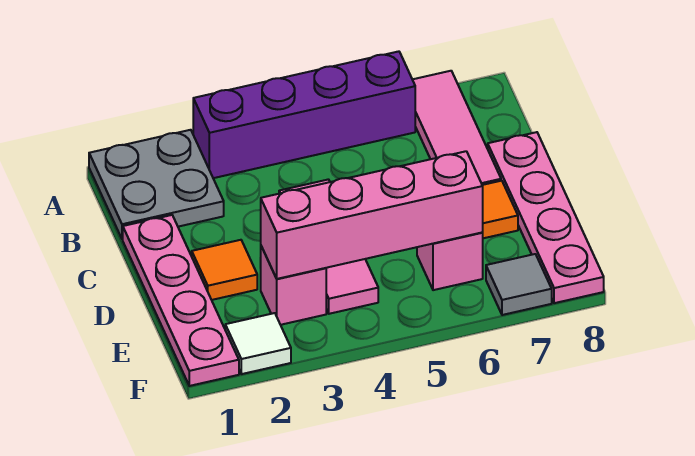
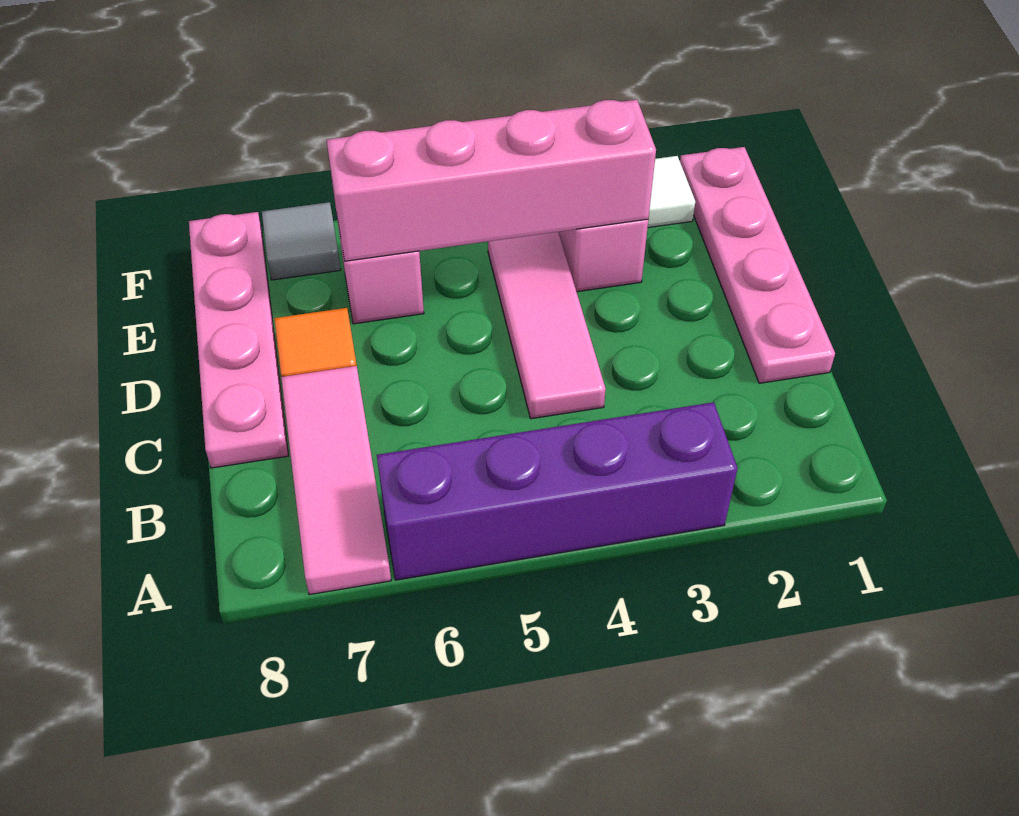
grey plate A1:B2 level 1 -> none
orange tile D2 level 1 -> none

